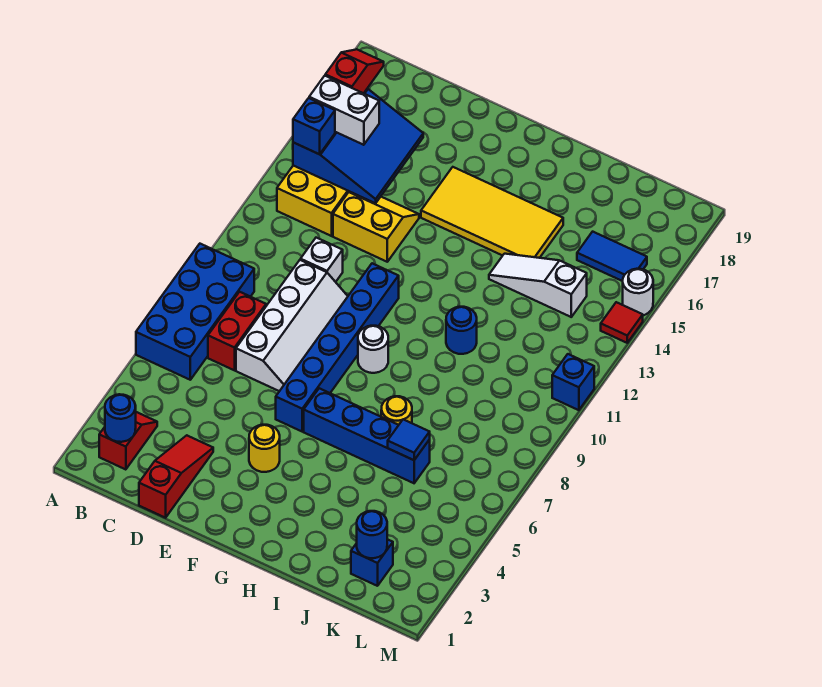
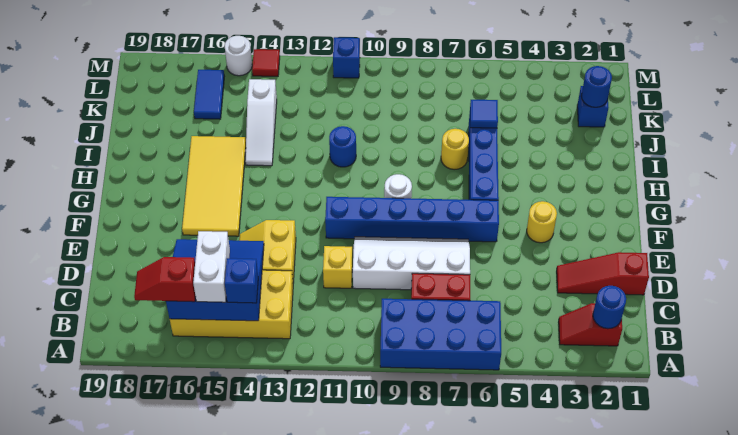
white brick D11 level 1 -> yellow brick D11 level 1

